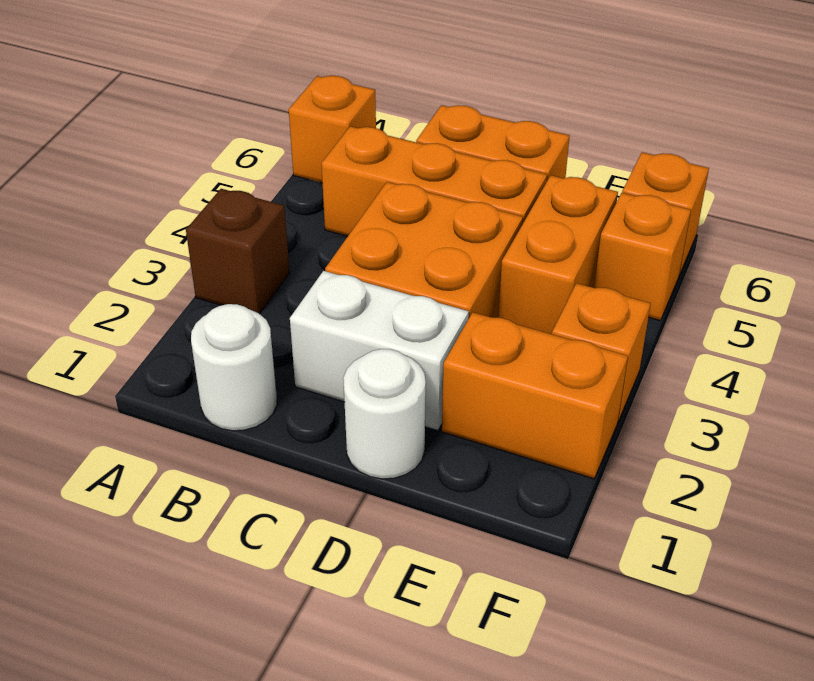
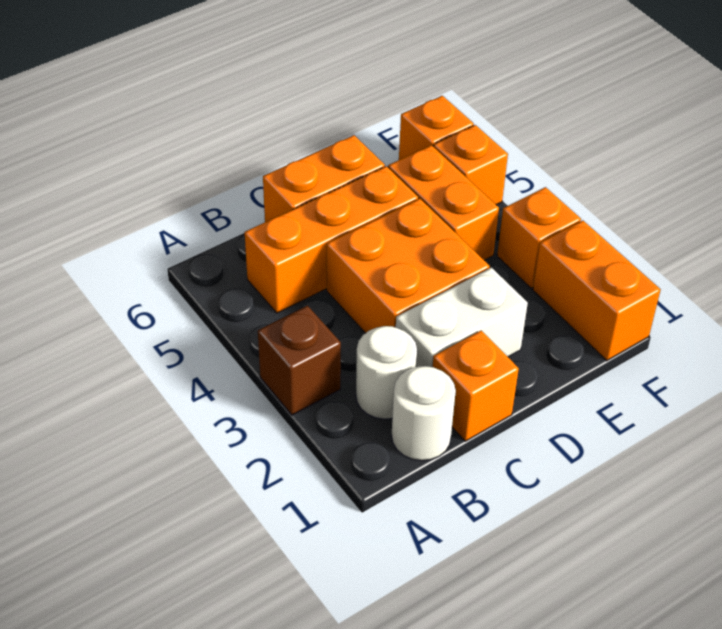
orange brick A6 level 1 -> orange brick C1 level 1
white round brick D1 level 1 -> white round brick B2 level 1
orange brick E2:F2 level 1 -> orange brick F1:F2 level 1

